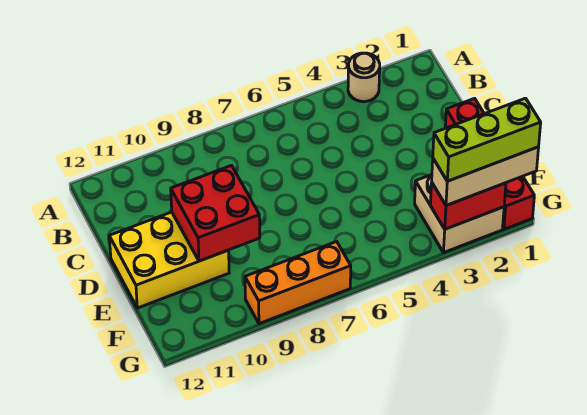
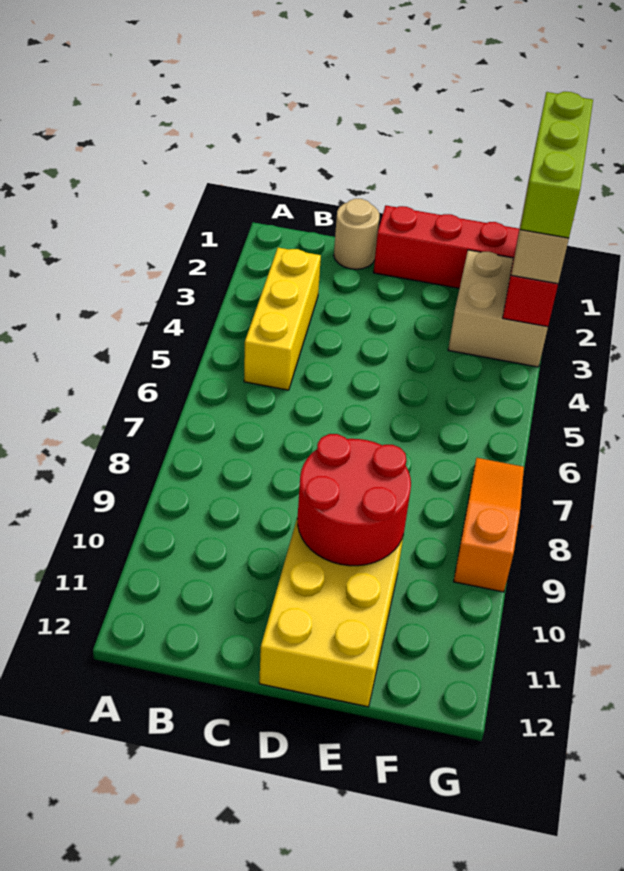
tan round brick A3 level 1 -> tan round brick C1 level 1
none -> yellow brick B3:B5 level 1
red brick D9:E10 level 2 -> red round brick D9:E10 level 2
orange brick G7:G9 level 1 -> orange slope G7:G9 level 1 top 9

